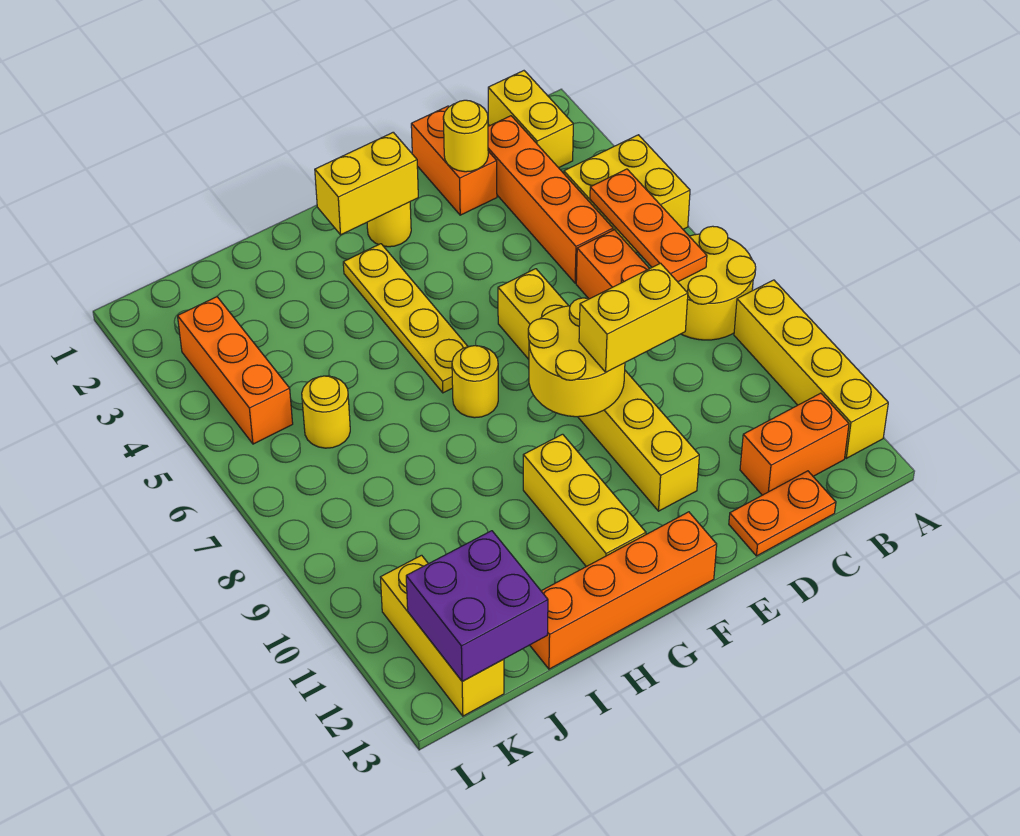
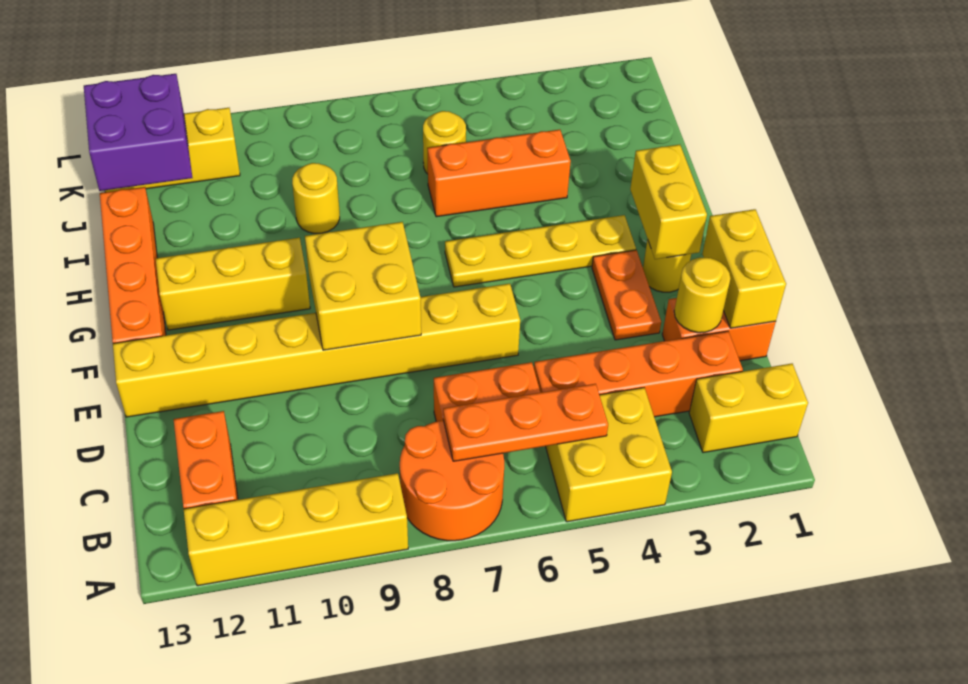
yellow round brick A7:B8 level 1 -> orange round brick A7:B8 level 1
orange plate C13:D13 level 1 -> orange plate E3:F3 level 1
yellow brick D9:E9 level 3 -> yellow brick D1:E1 level 2
yellow brick E6:E11 level 1 -> yellow brick E6:E13 level 1
yellow round brick E8:F9 level 2 -> yellow brick E8:F9 level 2
yellow round brick G7 level 1 -> yellow round brick I9 level 1
orange brick K3:K5 level 1 -> orange brick I4:I6 level 1

